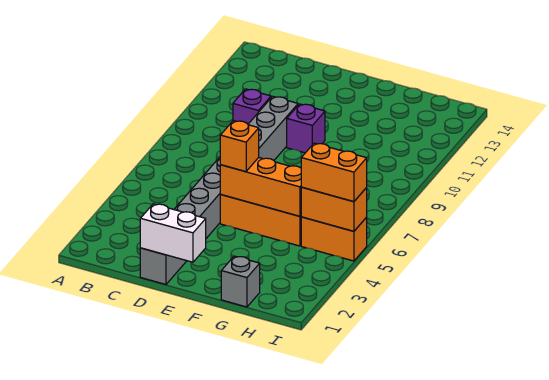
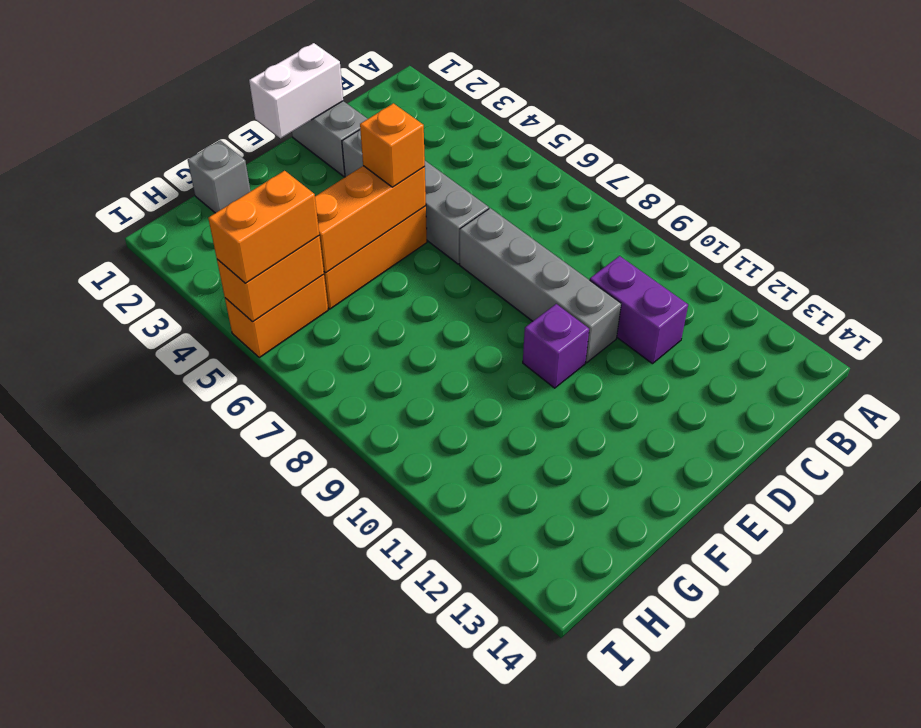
purple brick C10 level 1 -> purple brick C10:C11 level 1

